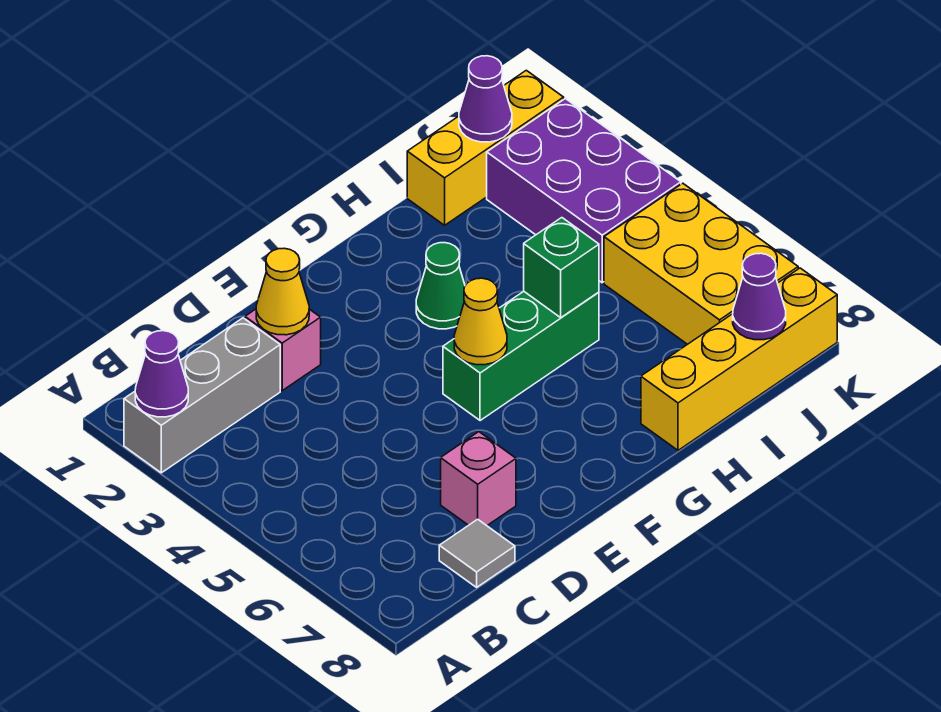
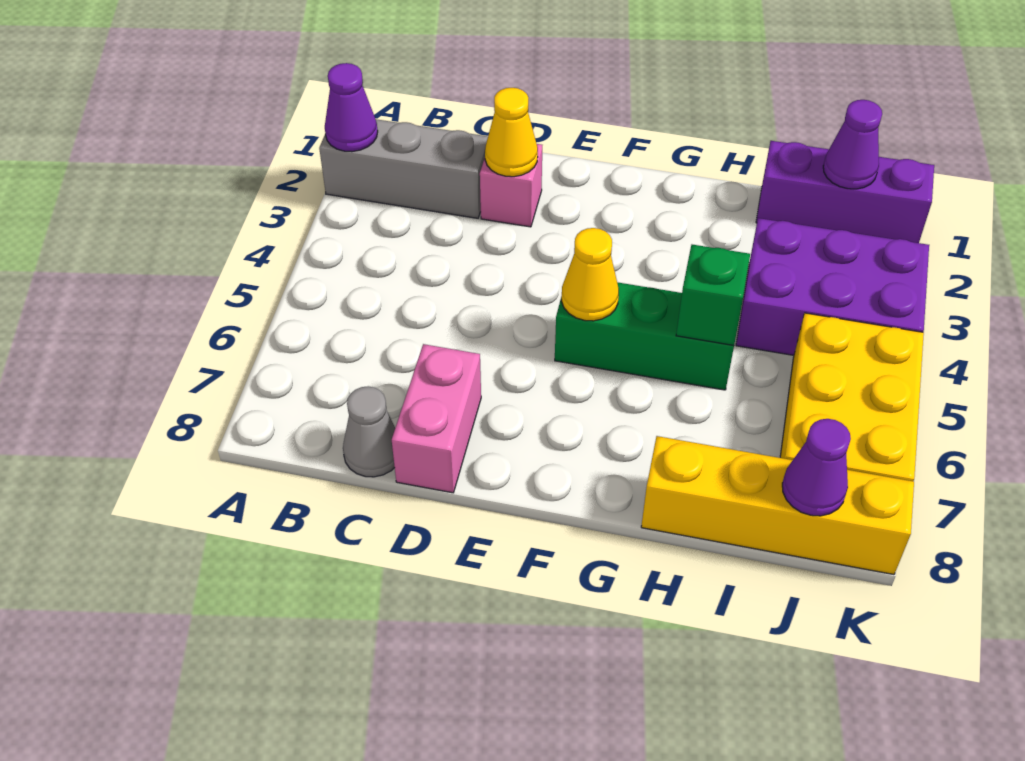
grey tile C8 level 1 -> grey cone C8 level 1
pink brick D7 level 1 -> pink brick D7:D8 level 1
green cone G3 level 1 -> none
yellow brick I1:K1 level 1 -> purple brick I1:K1 level 1
purple brick J2:K4 level 1 -> purple brick I3:K4 level 1

